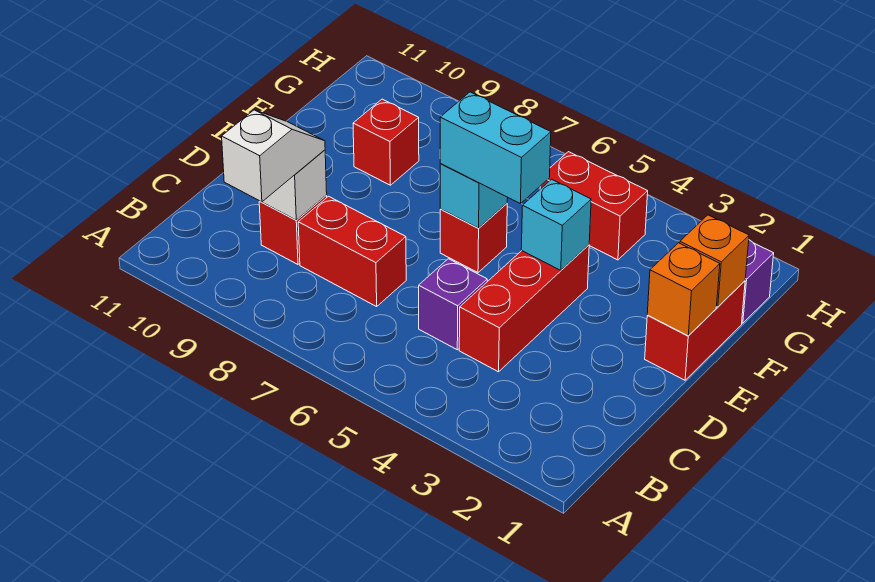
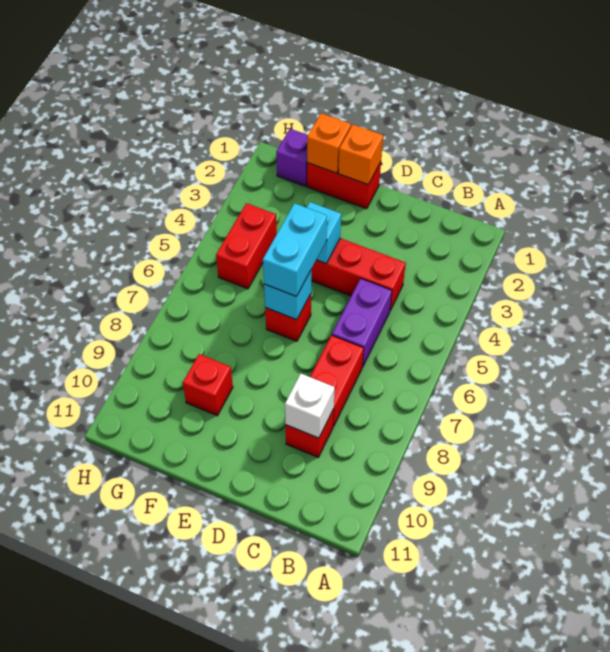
white slope B9:C9 level 3 top B -> none
purple brick C5 level 1 -> purple brick C5:C6 level 1

